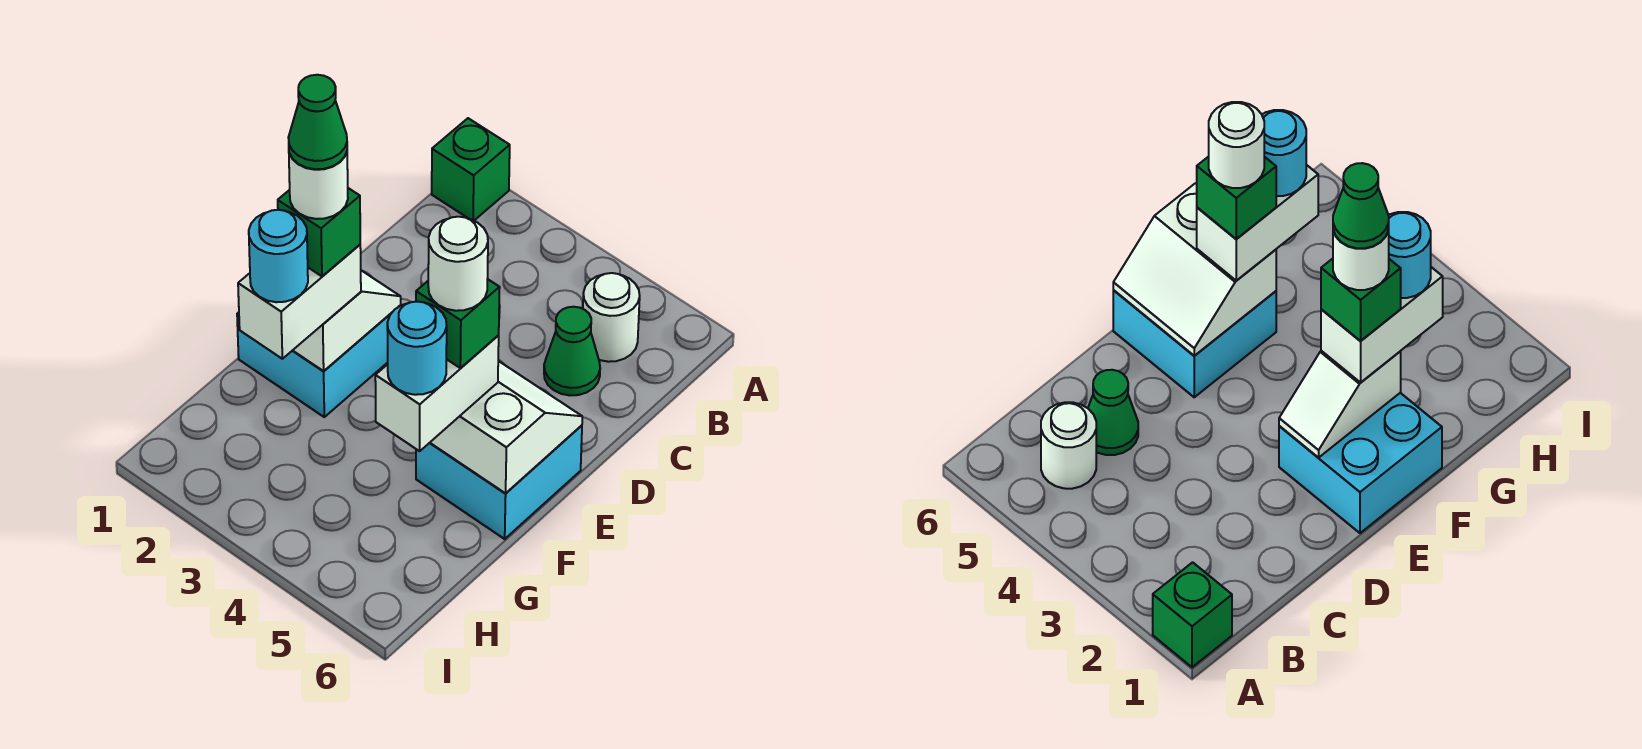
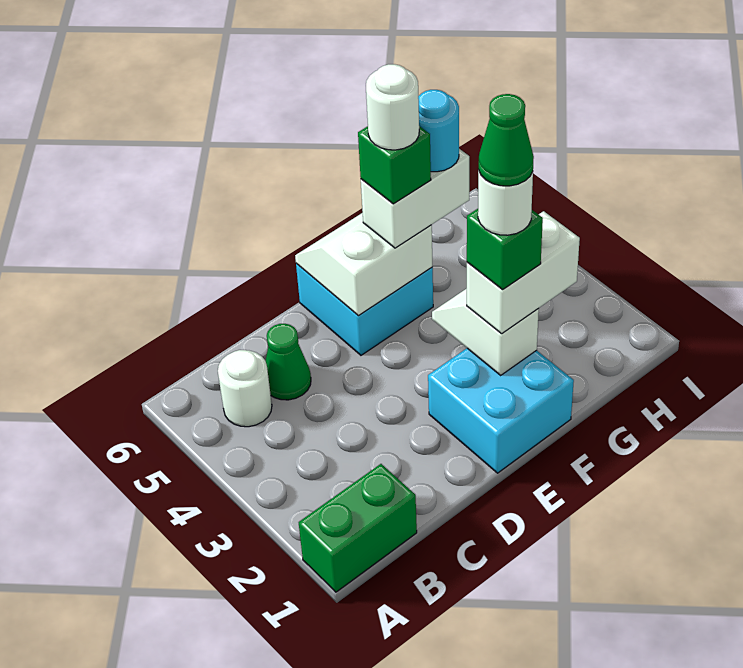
green brick A1 level 1 -> green brick A1:B1 level 1
white slope E2:F2 level 2 top F -> white slope F2:F3 level 2 top 2
white slope E5:F6 level 2 top F -> white slope E5:F6 level 2 top 5
cyan round brick G2 level 4 -> none

